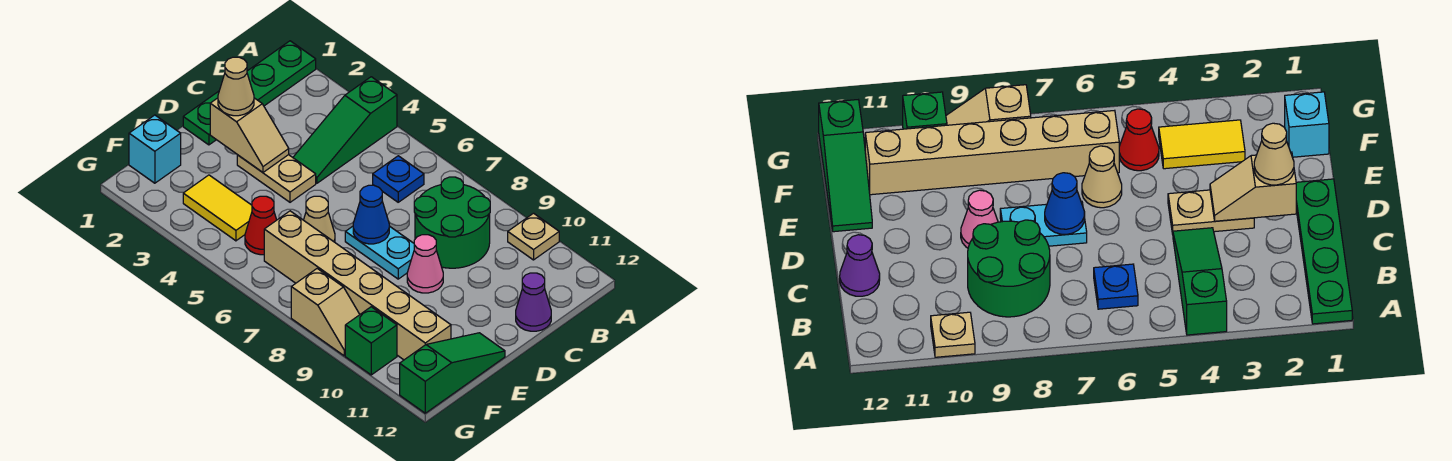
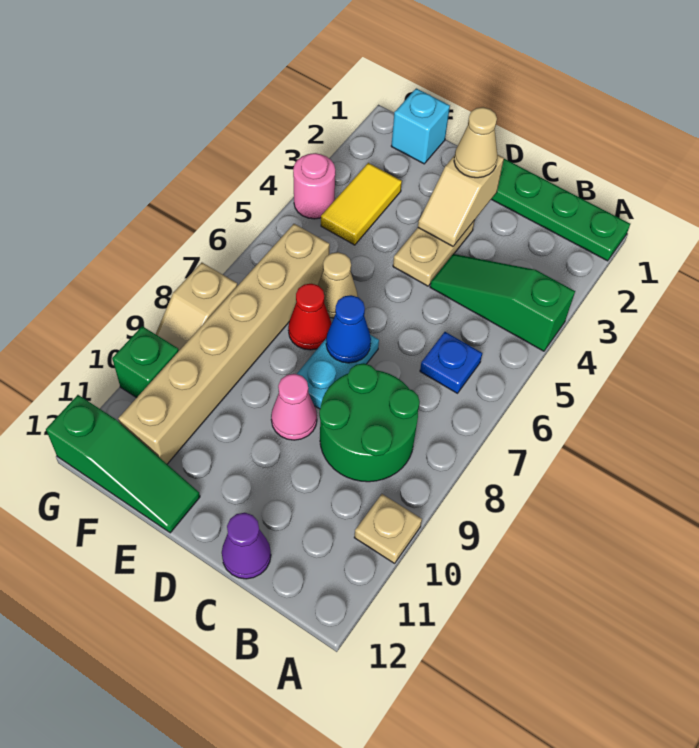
red cone F5 level 1 -> red cone E7 level 1
none -> pink round brick G4 level 1

